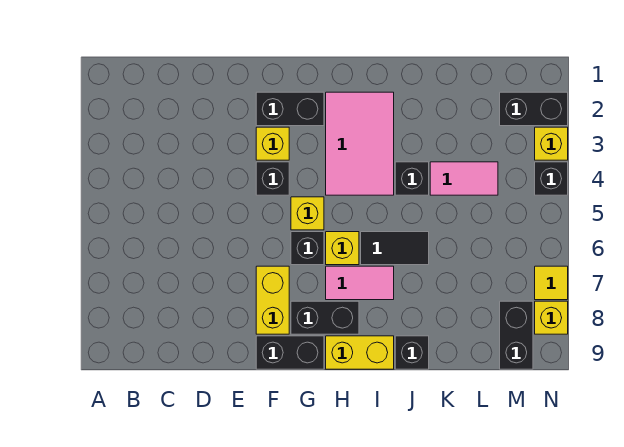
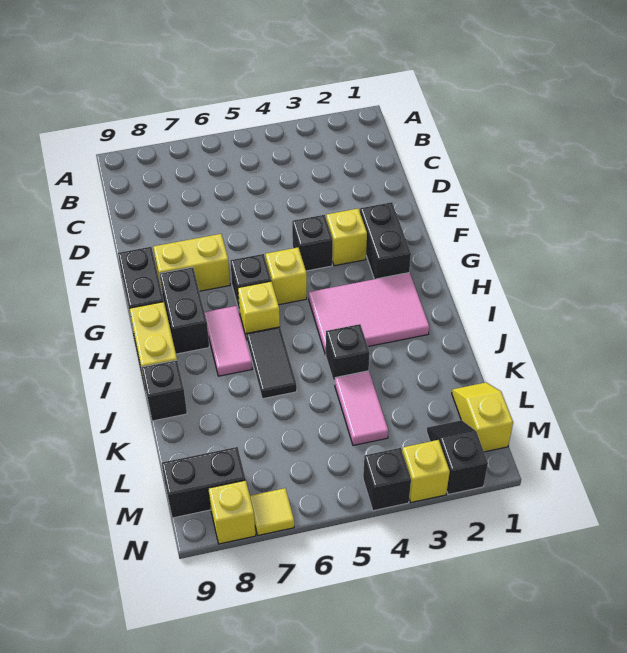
none -> yellow slope L1:M1 level 1 top M
black brick M2:N2 level 1 -> black slope M2:N2 level 1 top N

